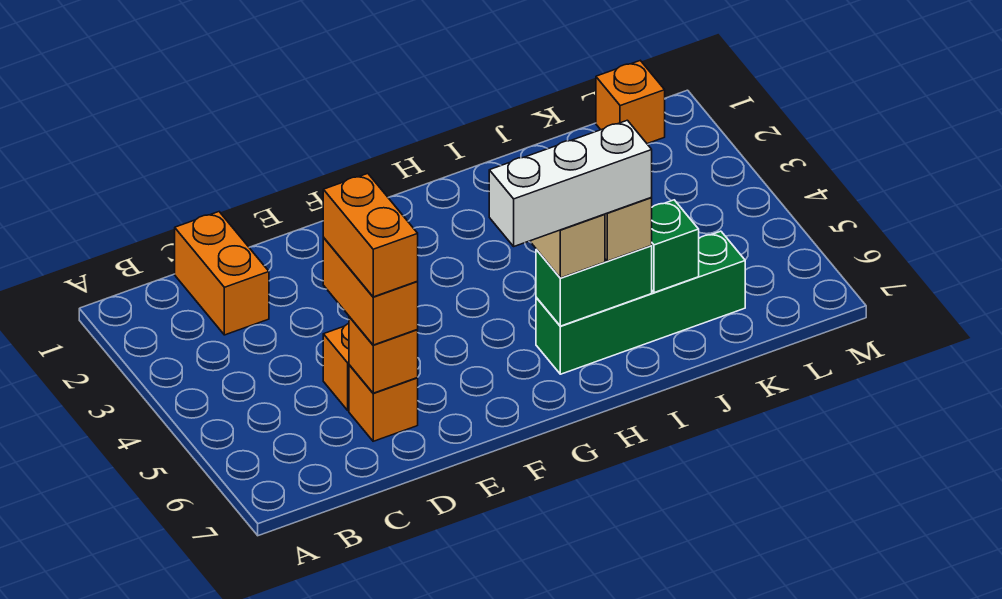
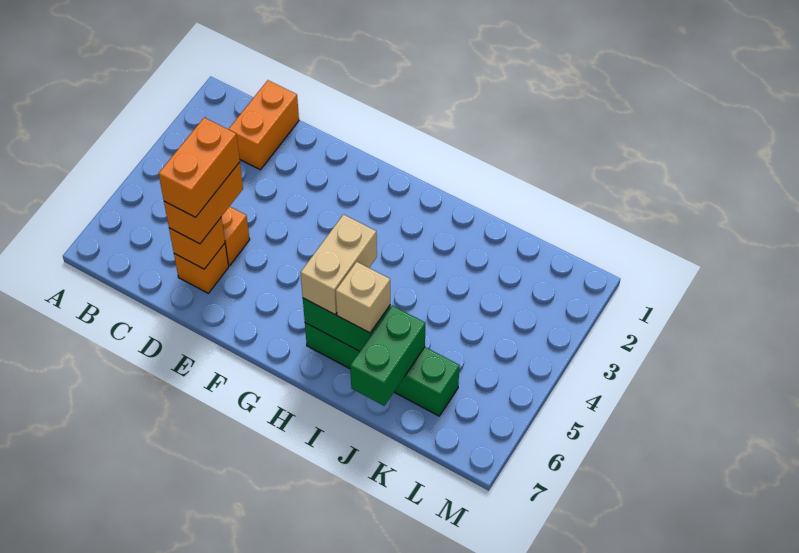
white brick G6:I6 level 4 -> none
green brick J6 level 2 -> green brick J6:J7 level 2
orange brick L1 level 1 -> none

